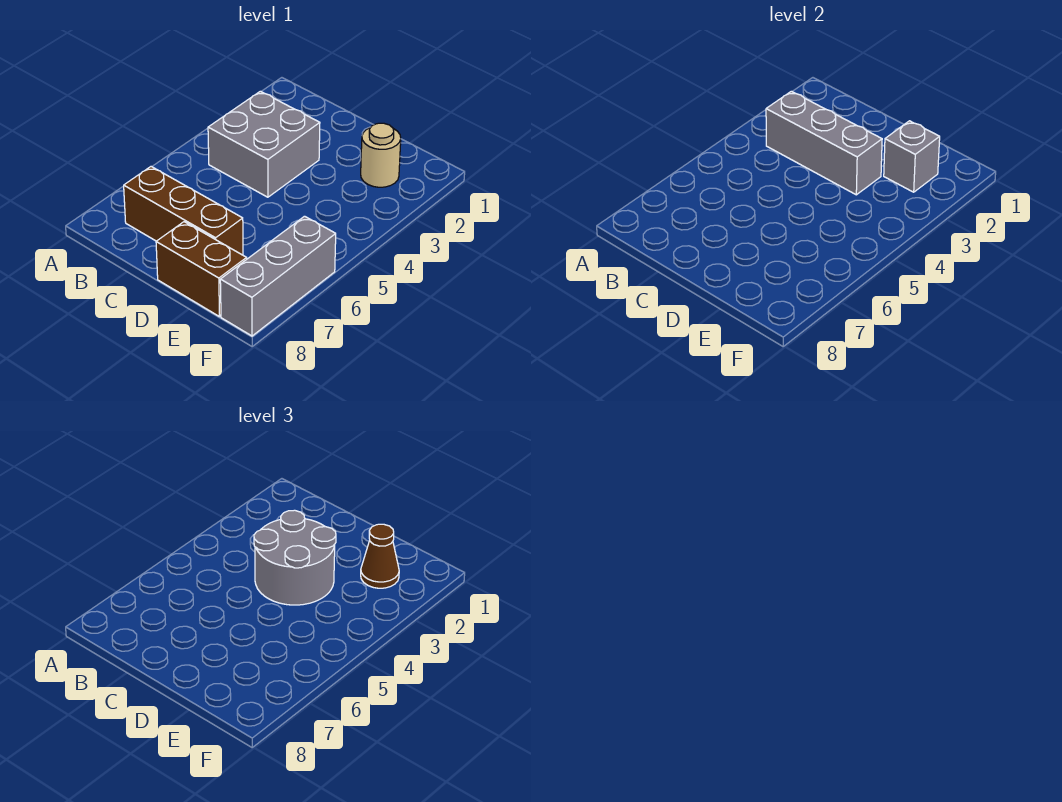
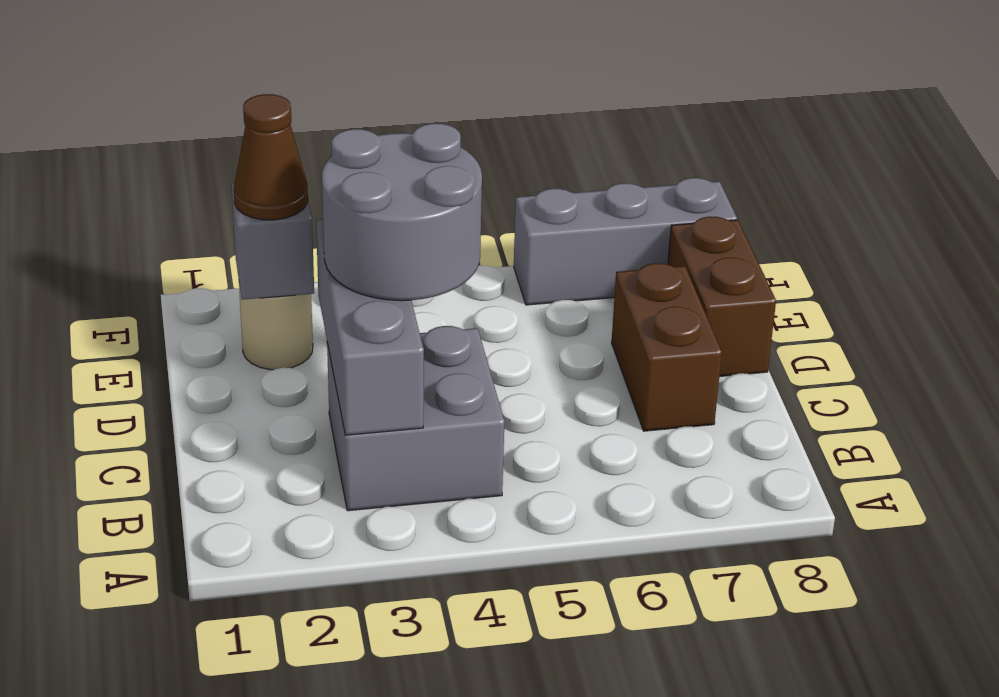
brown brick B7:D7 level 1 -> brown brick C7:D7 level 1

